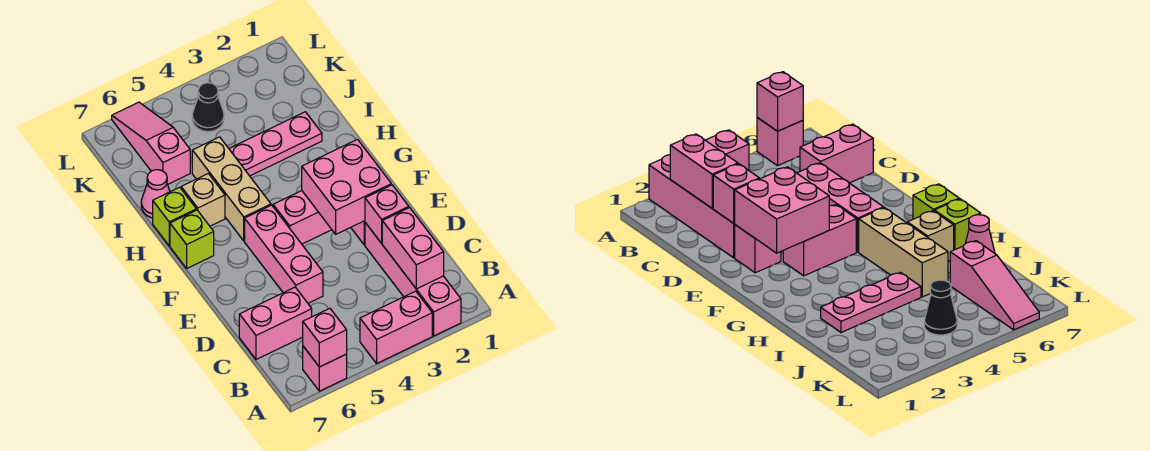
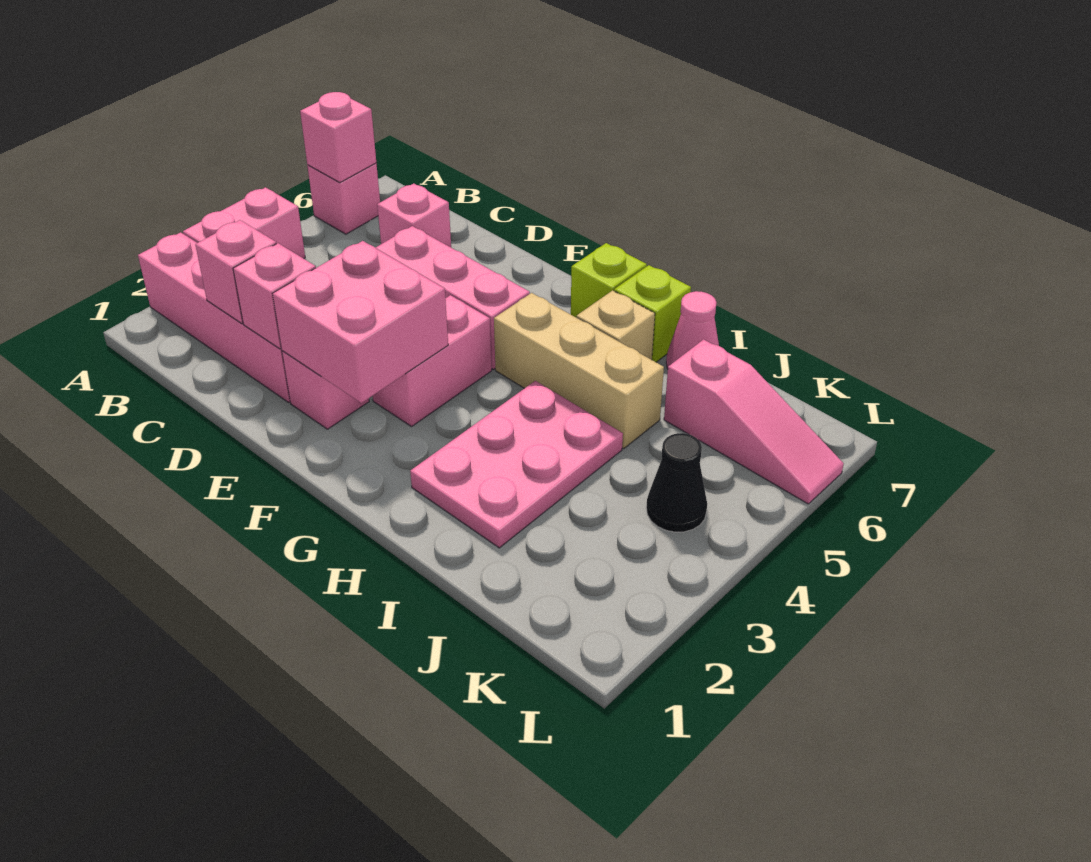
pink brick B2:C2 level 2 -> pink brick C2 level 2
pink brick C6:C7 level 1 -> pink brick C6 level 1
pink plate I2:I4 level 1 -> pink plate H2:I4 level 1

